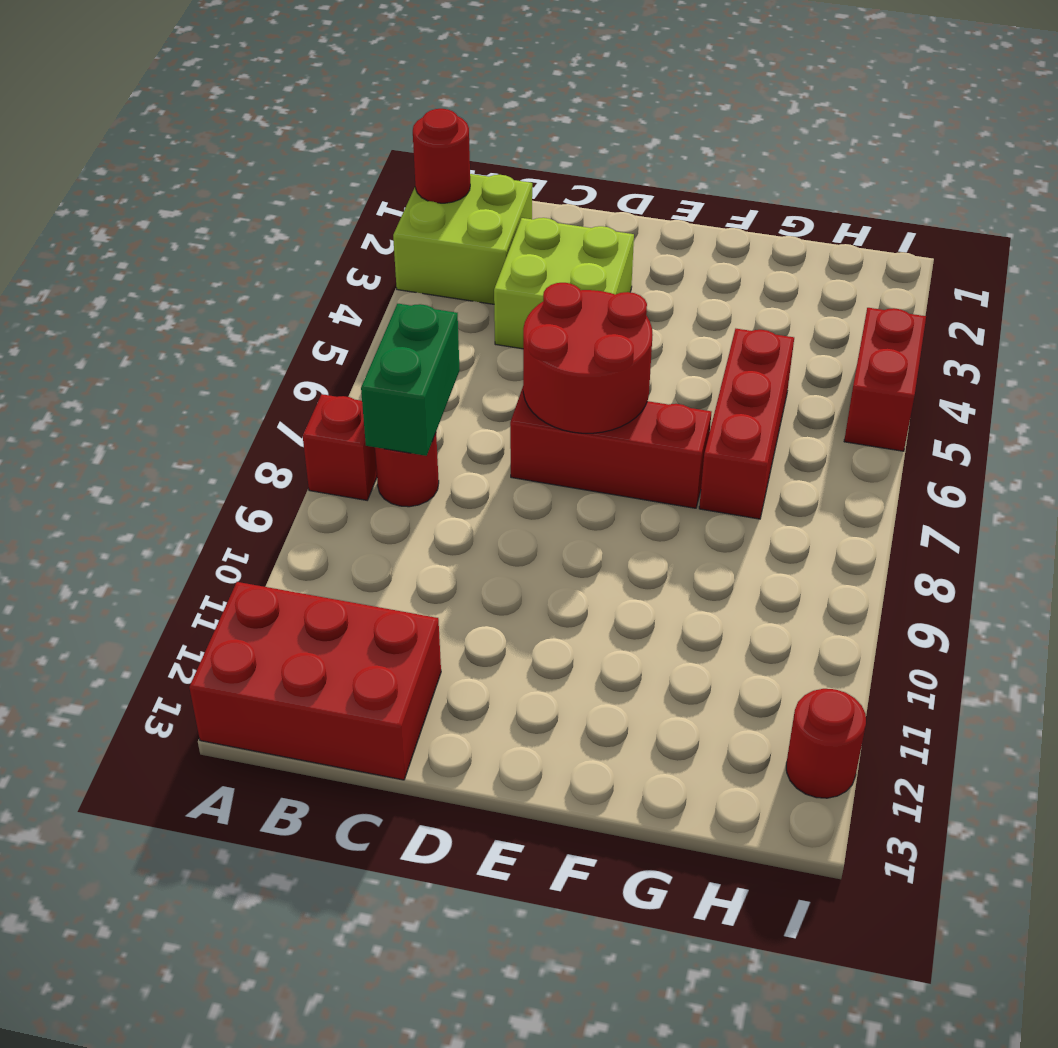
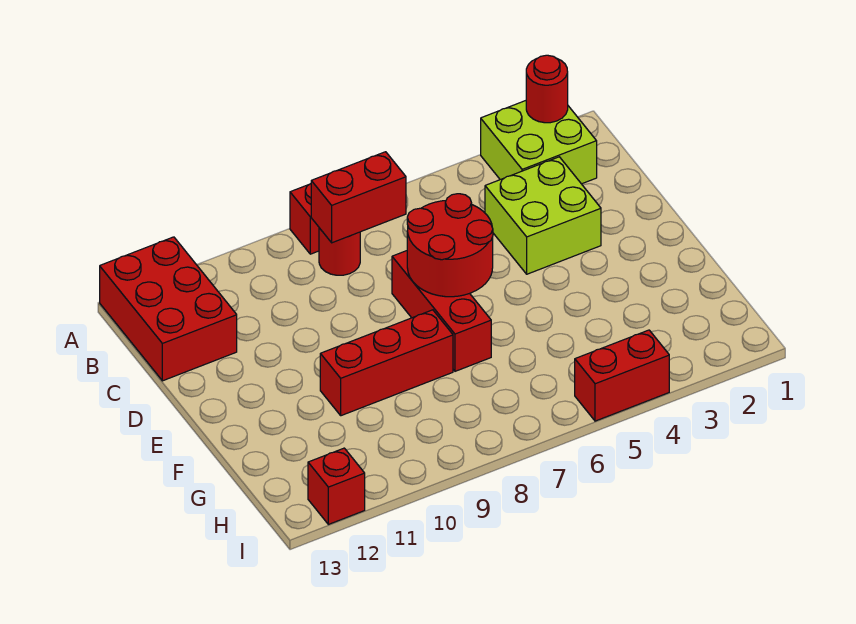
green brick B7:B8 level 2 -> red brick B7:B8 level 2
red brick G5:G7 level 1 -> red brick F8:F10 level 1
red round brick I12 level 1 -> red brick I12 level 1

